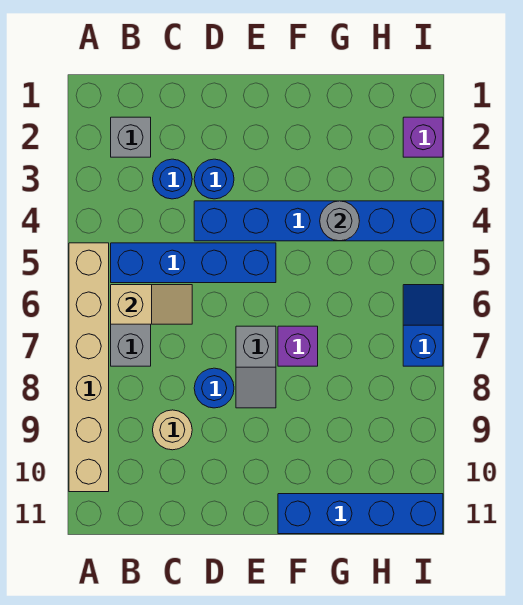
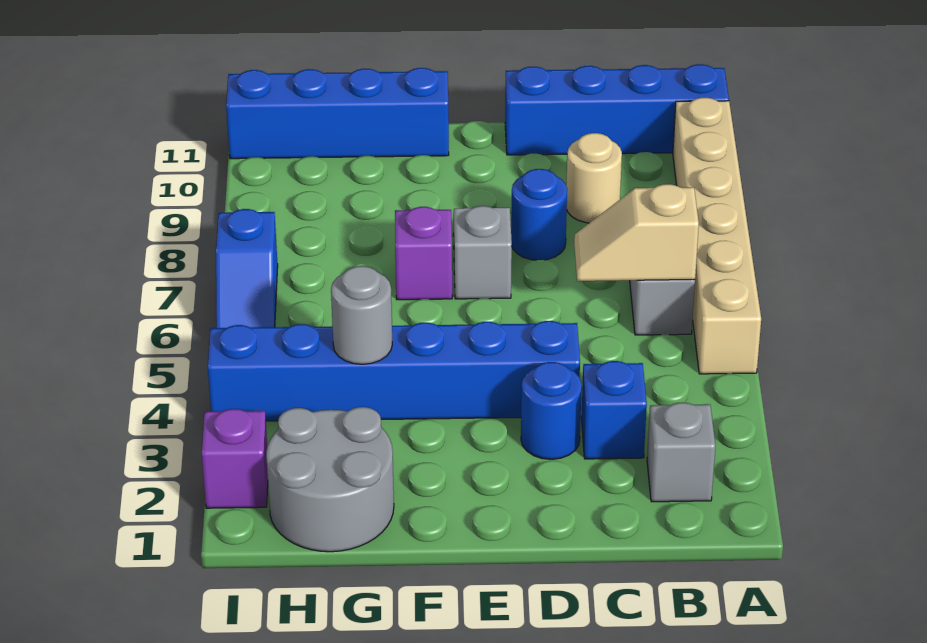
blue brick B5:E5 level 1 -> blue brick A11:D11 level 1
blue round brick C3 level 1 -> blue brick C3 level 1
none -> grey round brick G1:H2 level 1

